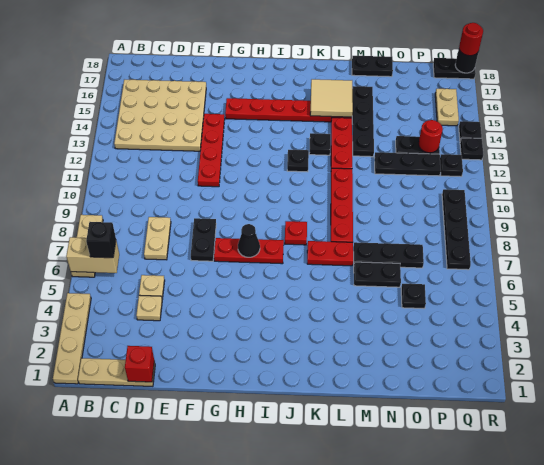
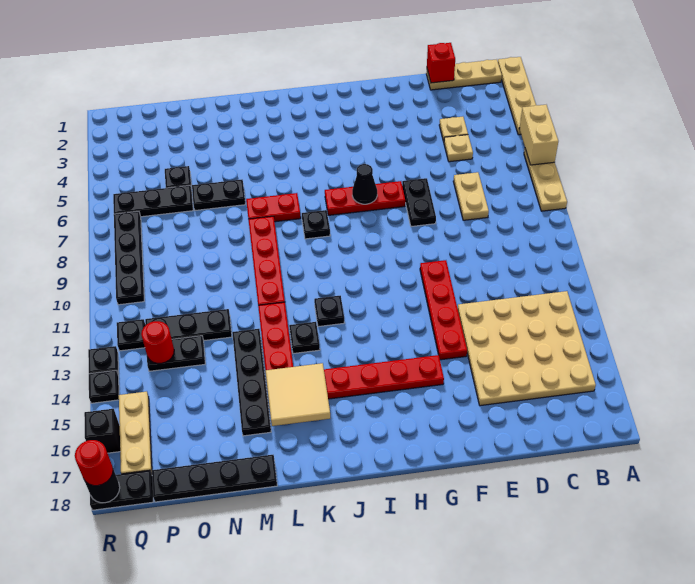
tan brick A6:B6 level 2 -> tan brick A5:A6 level 2
black brick B6 level 3 -> black brick R16 level 1
red plate J8 level 1 -> black plate J8 level 1
black plate M7:O7 level 1 -> black plate O6:Q6 level 1
black plate M18:N18 level 1 -> black plate M18:P18 level 1
tan plate Q15:Q16 level 1 -> tan plate Q15:Q17 level 1

